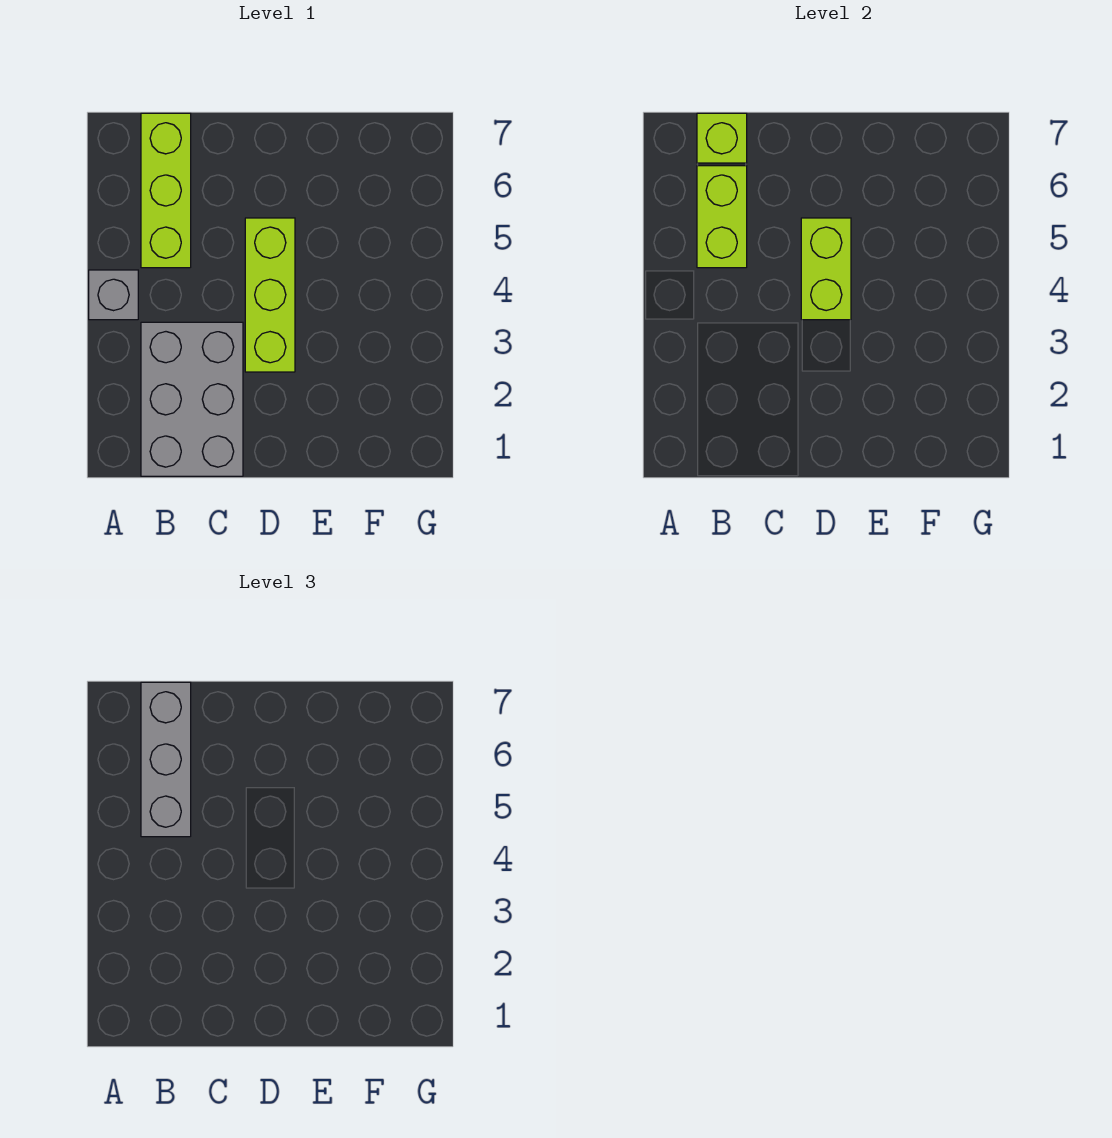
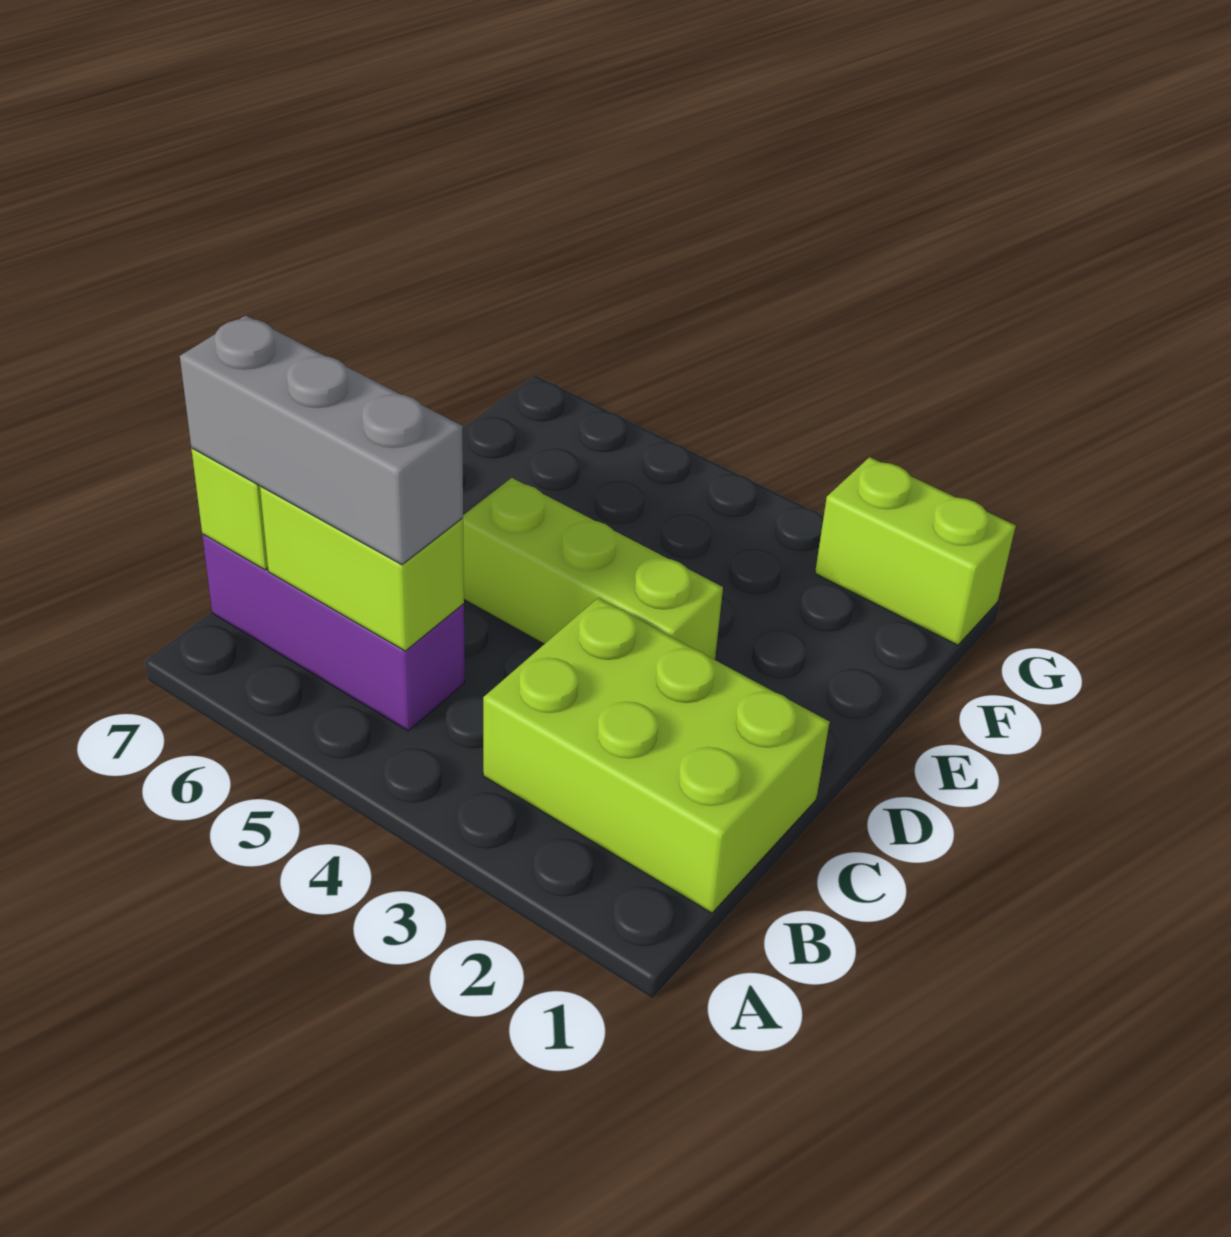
grey brick A4 level 1 -> none
grey brick B1:C3 level 1 -> lime brick B1:C3 level 1
lime brick B5:B7 level 1 -> purple brick B5:B7 level 1
lime brick D4:D5 level 2 -> lime brick G1:G2 level 1

